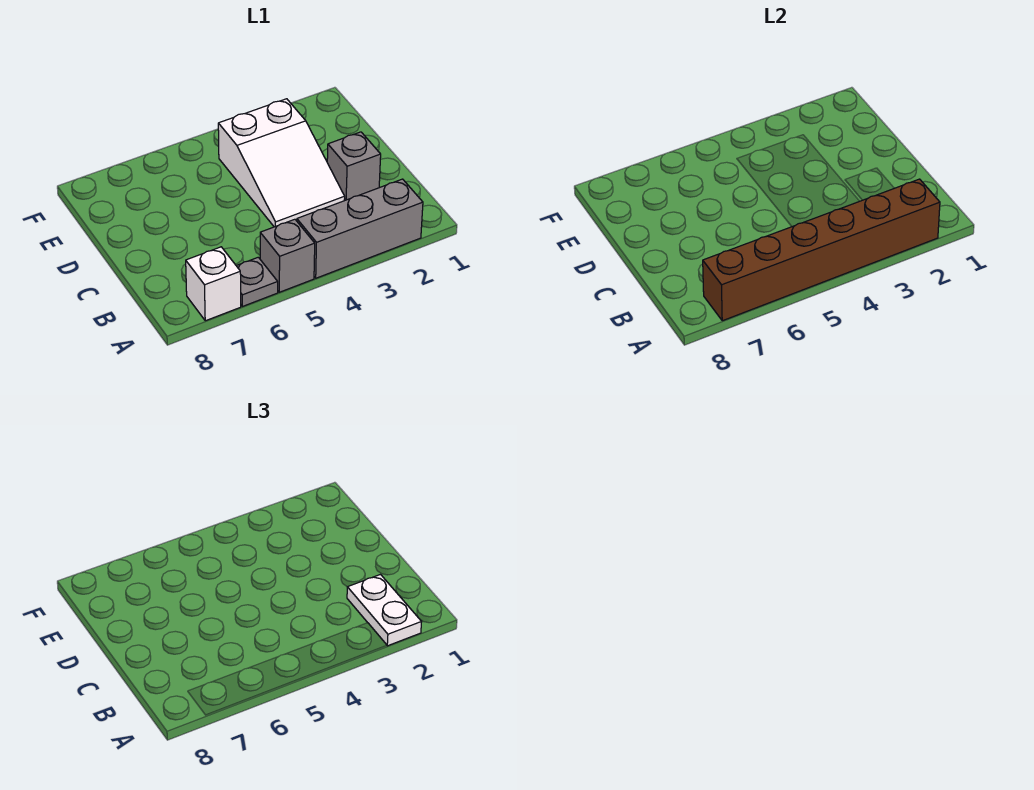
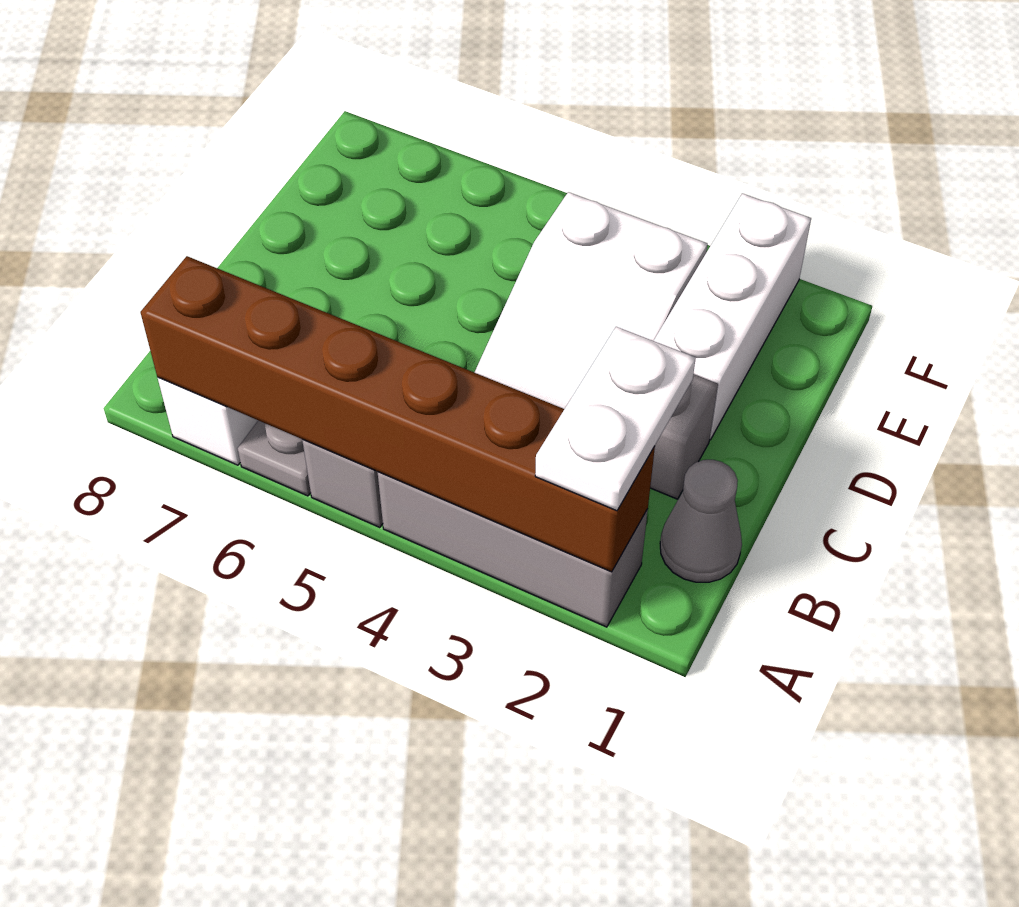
none -> grey cone B1 level 1
none -> white brick D2:F2 level 1

